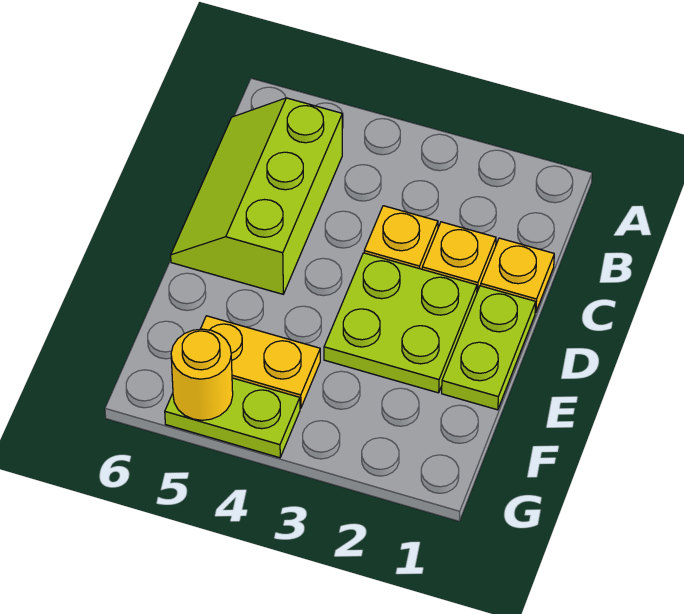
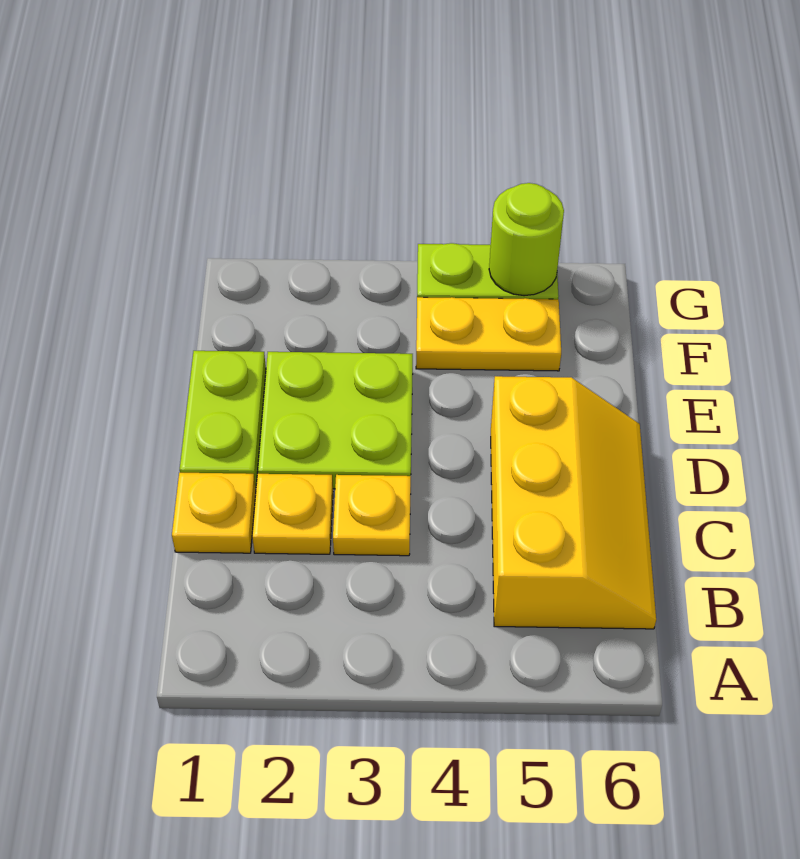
lime slope B5:D6 level 1 top 5 -> yellow slope B5:D6 level 1 top 5
yellow round brick G5 level 2 -> lime round brick G5 level 2

